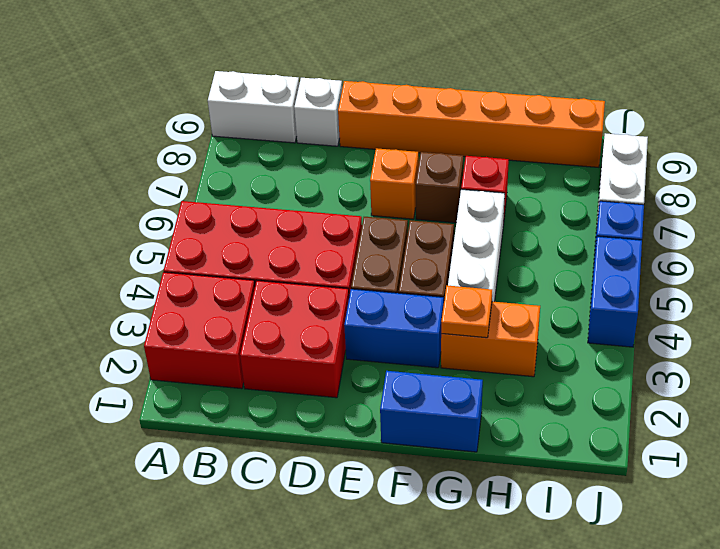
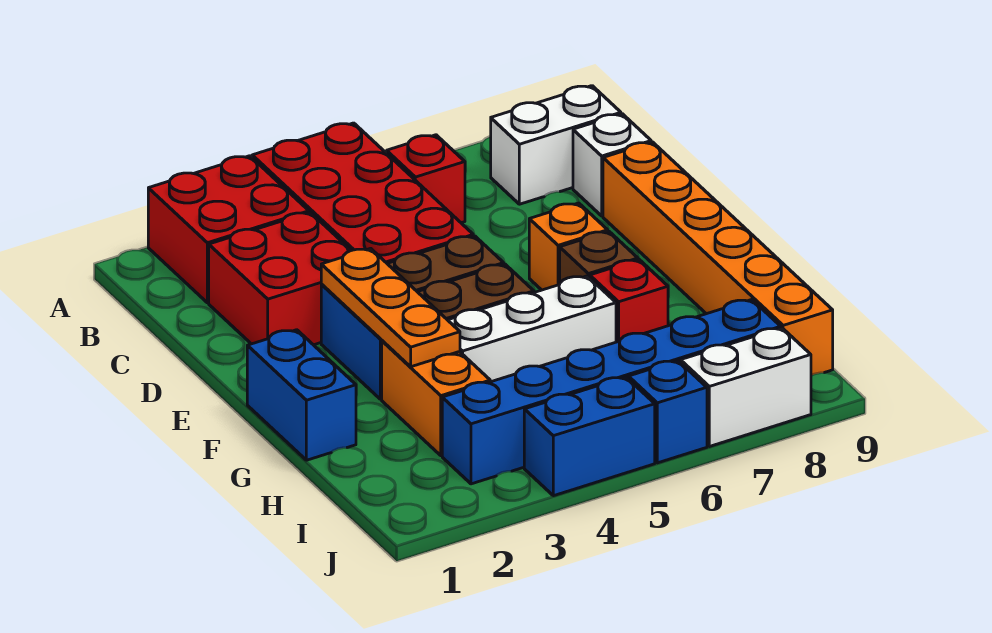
white brick A9:B9 level 1 -> white brick B8:B9 level 1
none -> red brick B6 level 1
orange plate G3 level 2 -> orange plate E3:G3 level 2
none -> blue brick I3:I8 level 1

